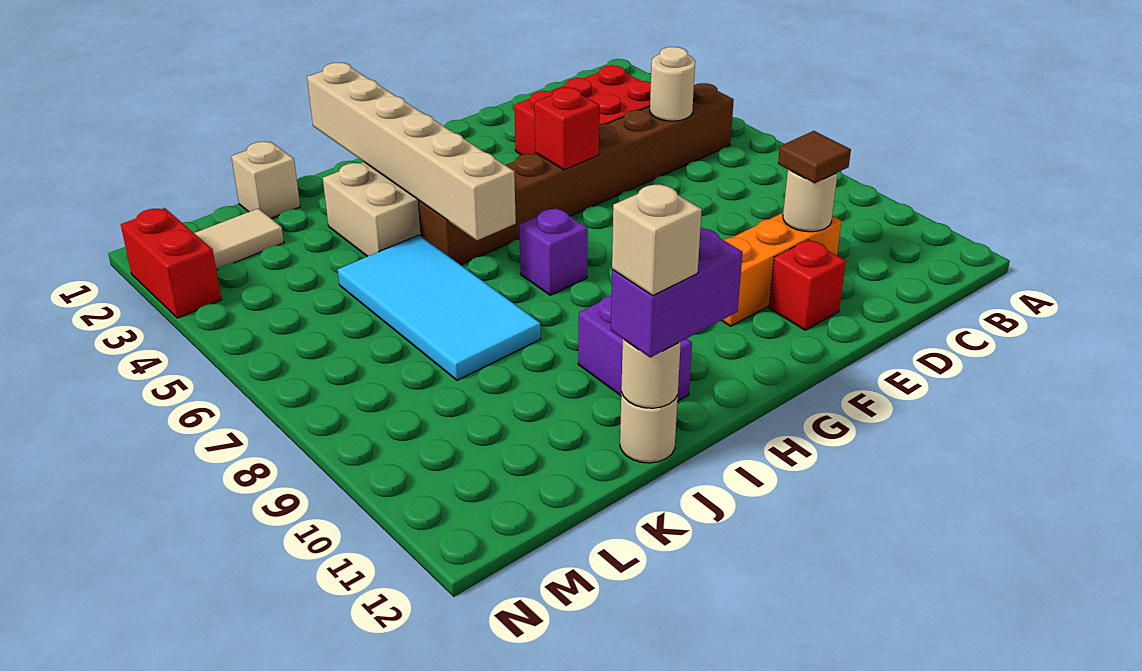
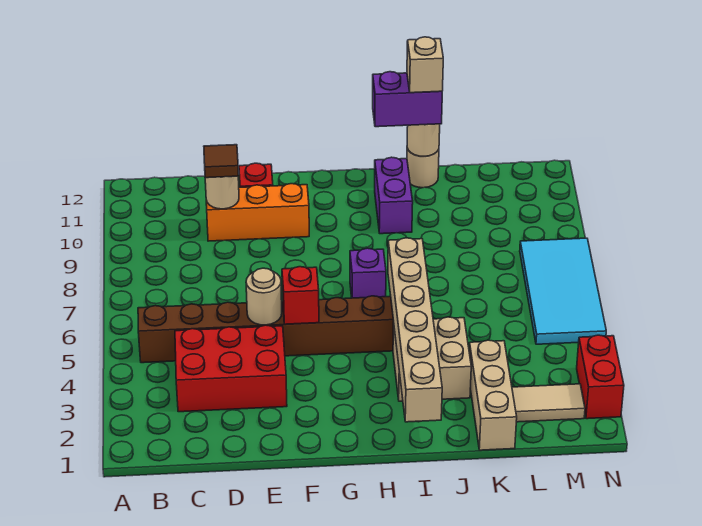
tan round brick C5 level 2 -> tan round brick E5 level 2
cyan tile J5:K8 level 1 -> cyan tile M5:N8 level 1
tan brick K1 level 1 -> tan brick K1:K3 level 1

